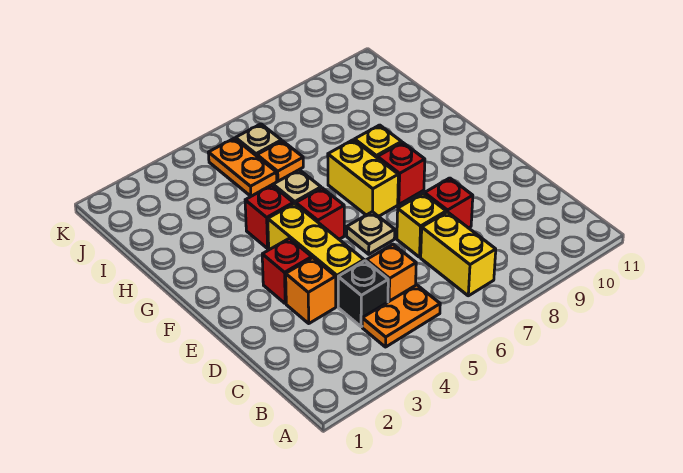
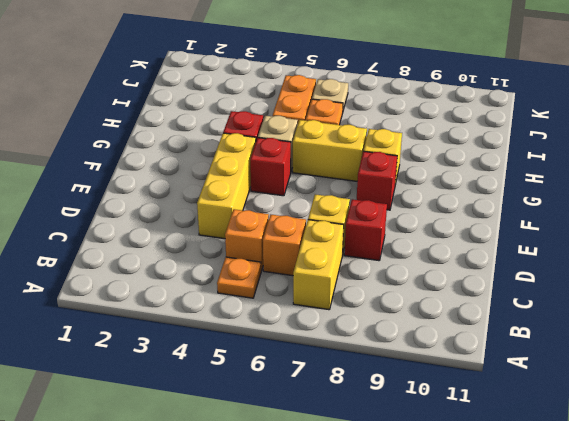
orange plate B4:B5 level 1 -> orange plate B5 level 1
black brick C4 level 1 -> none
orange brick D3 level 1 -> orange brick C6 level 1
red brick E3 level 1 -> none
tan plate E6 level 1 -> none
yellow brick F7:G7 level 1 -> yellow brick G6:G7 level 1

